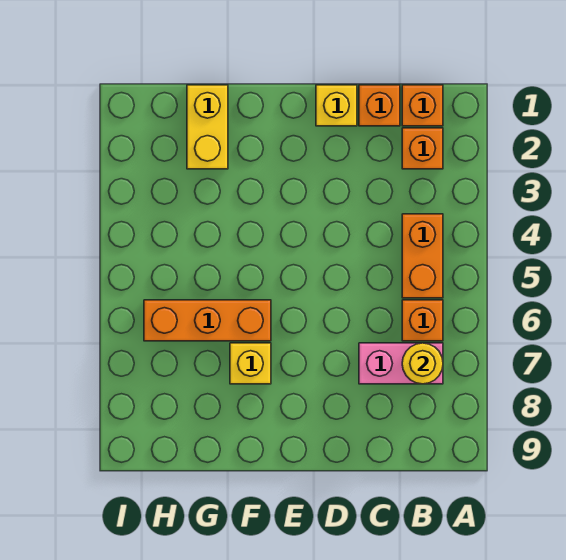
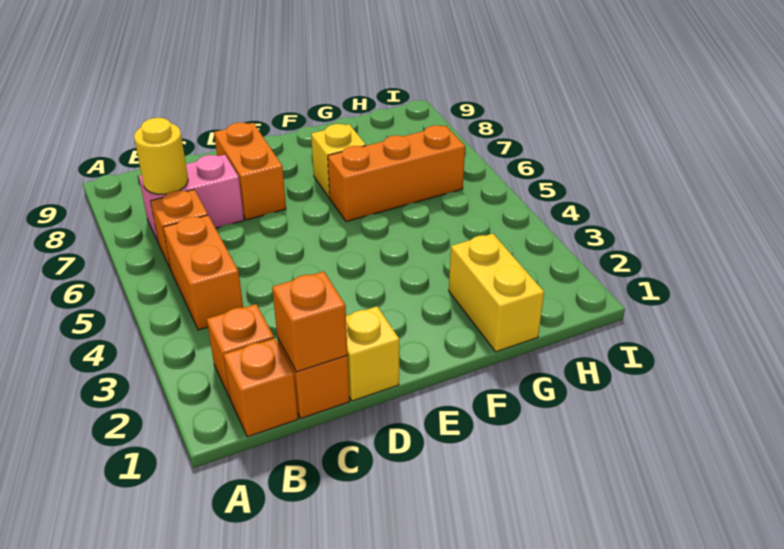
none -> orange brick C1 level 2
none -> orange brick D7:D8 level 1

